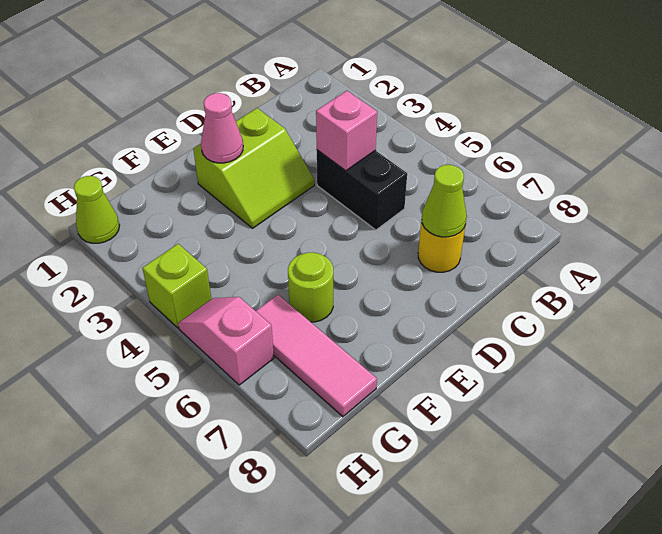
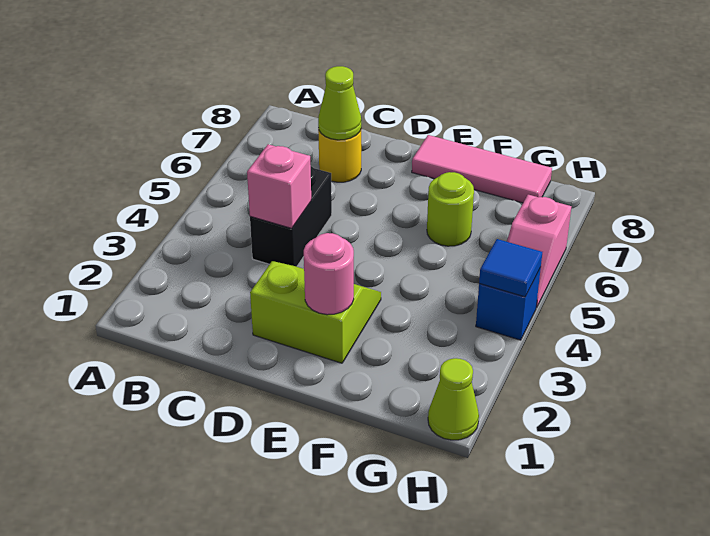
pink cone E2 level 2 -> pink round brick E2 level 2
pink tile G6:G8 level 1 -> pink tile E8:G8 level 1
lime brick H4 level 1 -> blue brick H4 level 1
none -> blue tile H4 level 2

